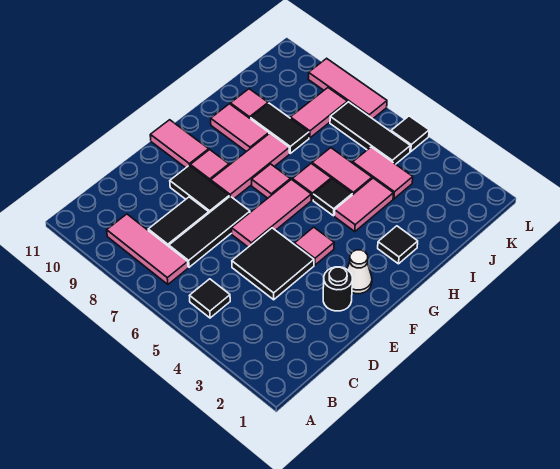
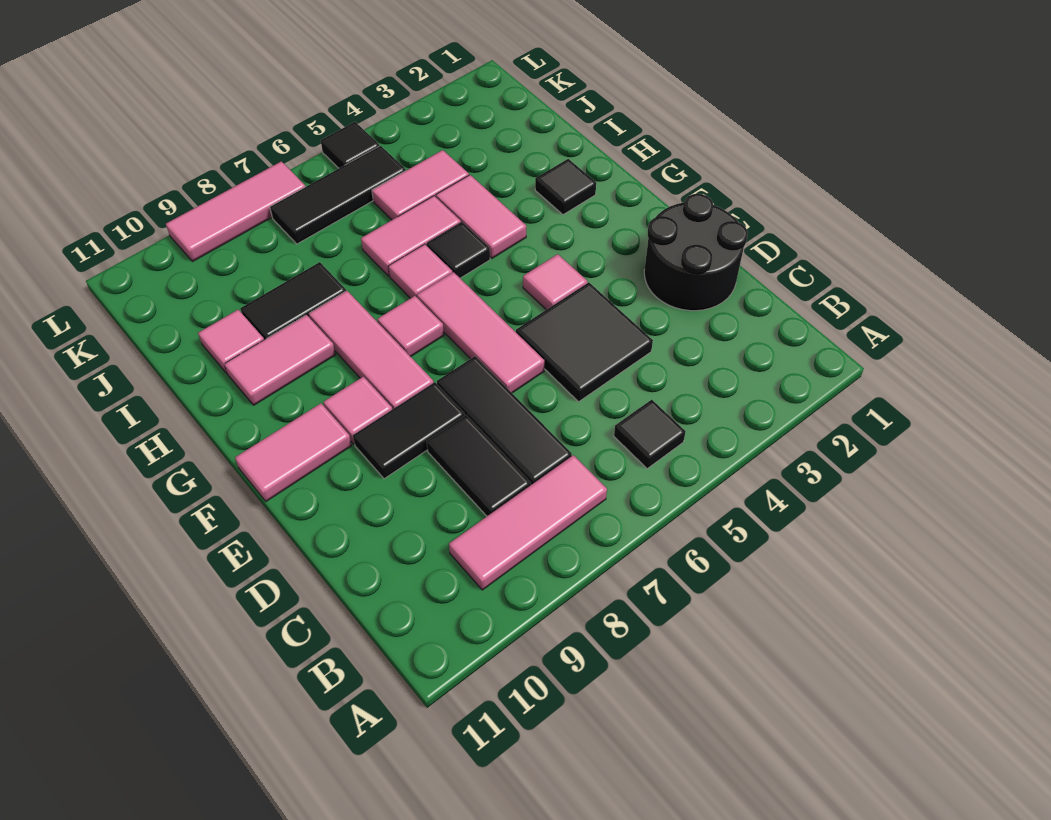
black round brick E2 level 1 -> black round brick D1:E2 level 1
white cone F2 level 1 -> none
pink tile J8:K8 level 1 -> none

